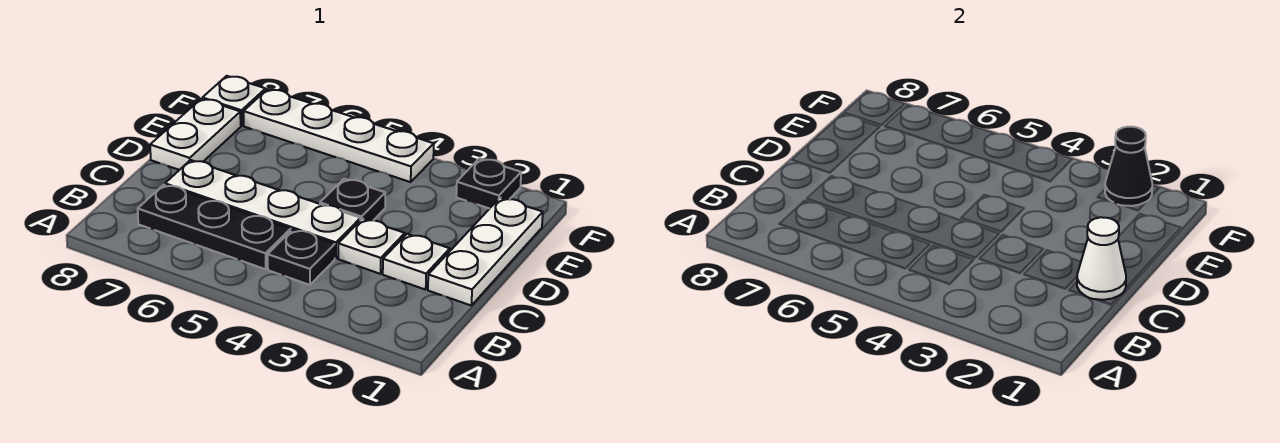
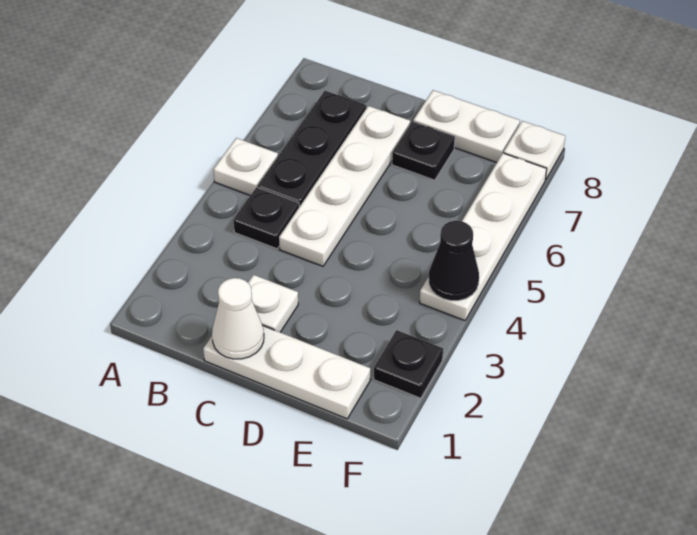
white plate C3 level 1 -> white plate A5 level 1
black plate D4 level 1 -> black plate D7 level 1
black cone F2 level 2 -> black cone F4 level 2

